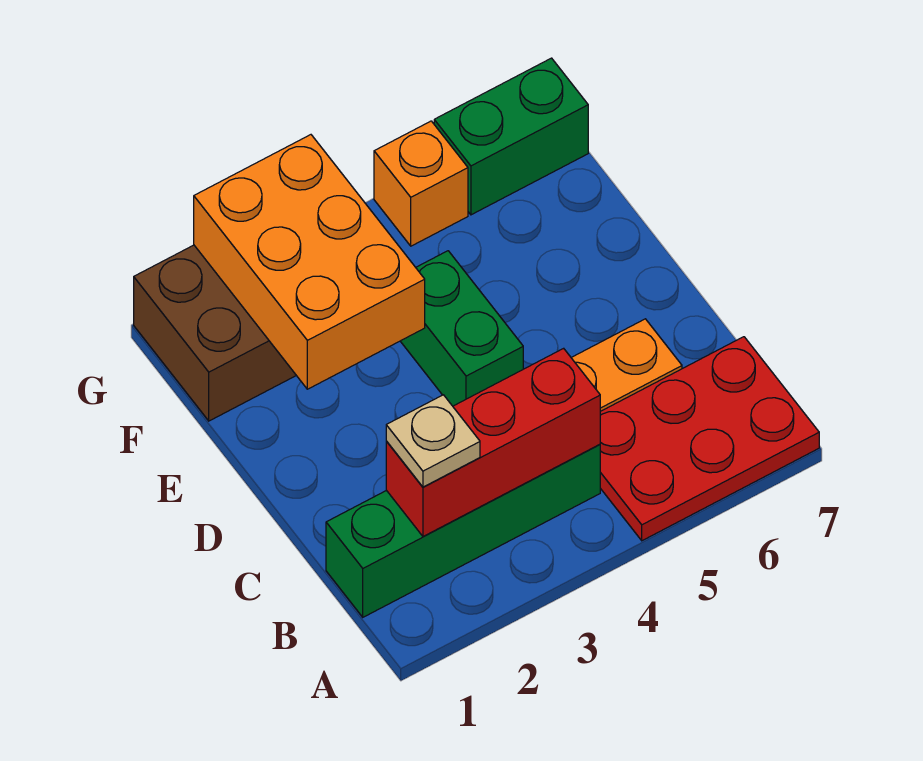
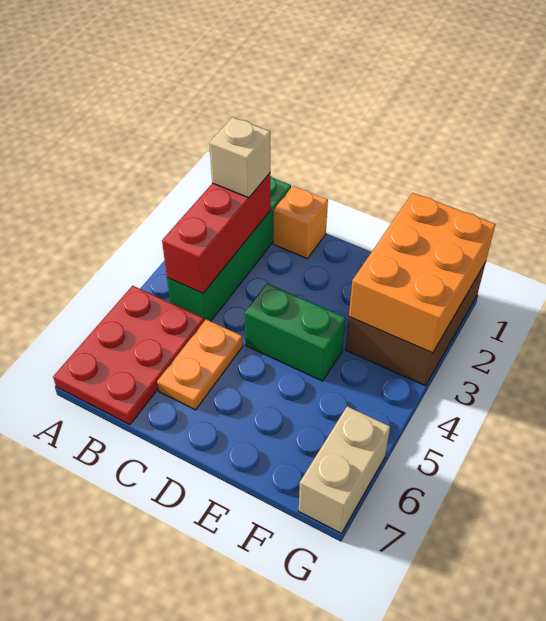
tan plate B2 level 3 -> tan brick B2 level 3
orange brick E2:G3 level 2 -> orange brick F1:G3 level 2
orange brick G5 level 1 -> orange brick C1 level 1
green brick G6:G7 level 1 -> tan brick G6:G7 level 1

